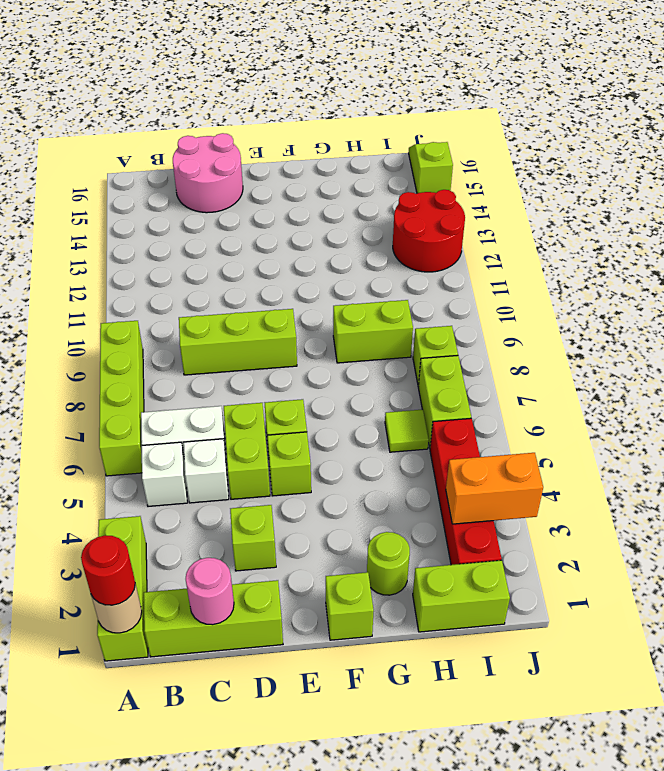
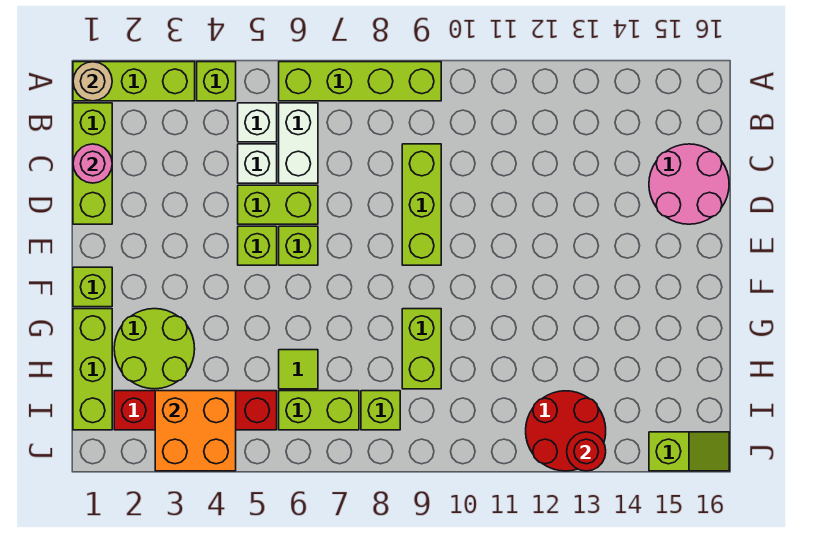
red round brick A1 level 3 -> red round brick J13 level 2
lime brick D3 level 1 -> lime brick A4 level 1
lime round brick G2 level 1 -> lime round brick G2:H3 level 1
lime brick H1:I1 level 1 -> lime brick G1:I1 level 1
orange brick I3:J3 level 2 -> orange brick I3:J4 level 2

